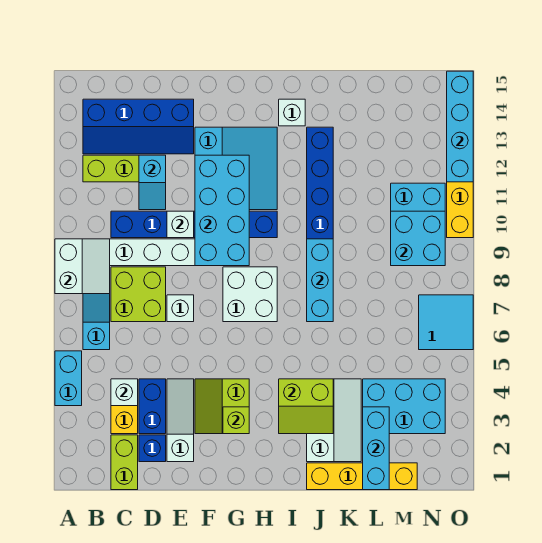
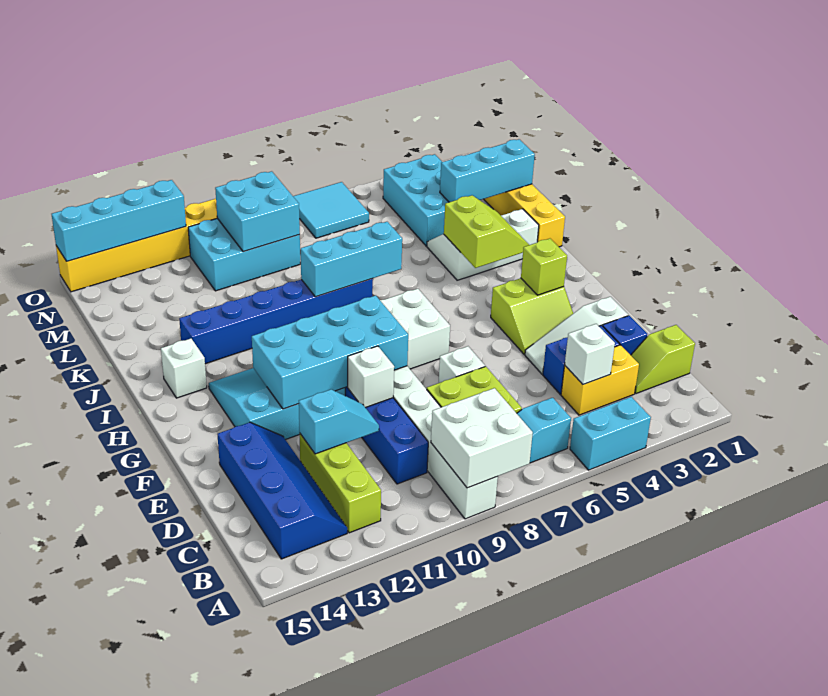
white slope A8:B9 level 2 top A -> white brick A8:B9 level 2
lime brick C1:C2 level 1 -> lime slope C1:C2 level 1 top 1

